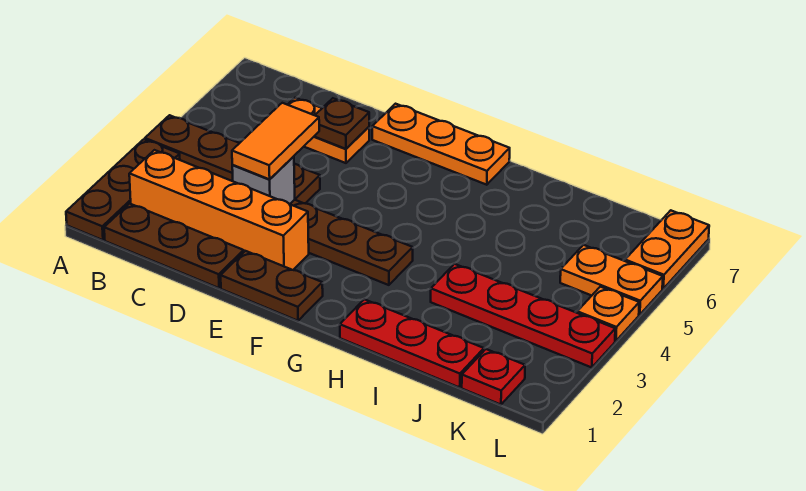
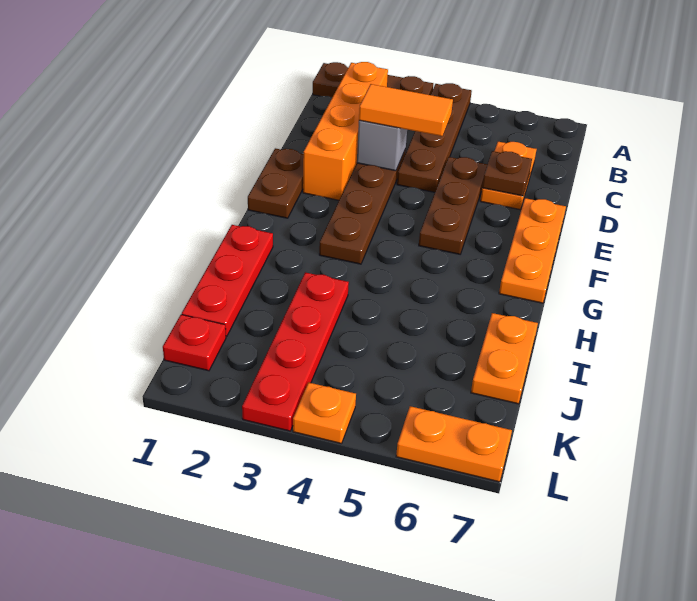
brown plate B1:D1 level 1 -> brown plate D5:F5 level 1
orange plate K5:L5 level 1 -> orange plate I7:J7 level 1

